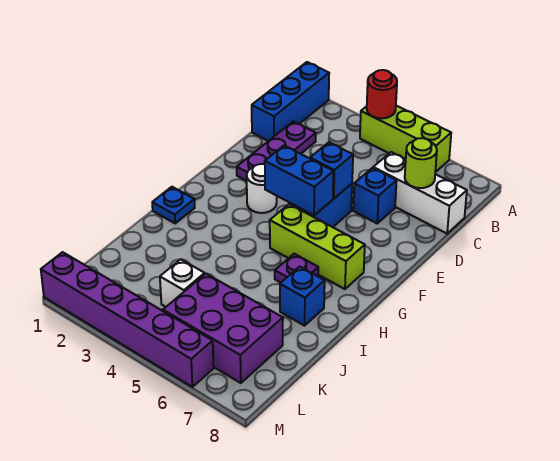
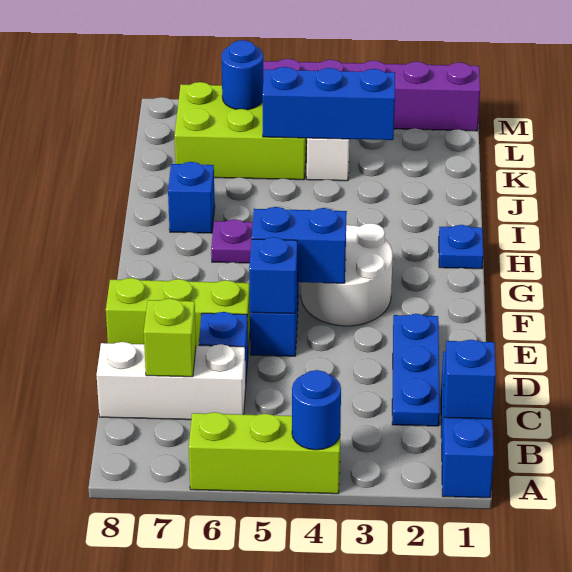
red round brick A4 level 2 -> blue round brick A4 level 2
none -> blue brick B1 level 2
purple plate C2:E2 level 1 -> blue plate C2:E2 level 1
lime round brick C7 level 2 -> lime brick C7 level 2
white round brick F3 level 1 -> white round brick F3:G4 level 1
lime brick G5:G7 level 1 -> lime brick E6:E8 level 1
none -> blue brick K3:K5 level 2
purple brick K5:L7 level 1 -> lime brick K5:L7 level 1
none -> blue round brick L6 level 2

